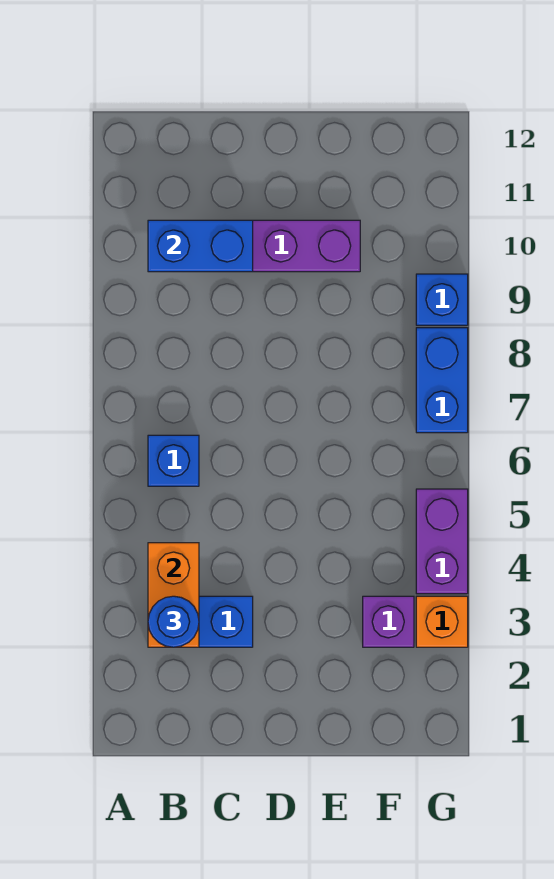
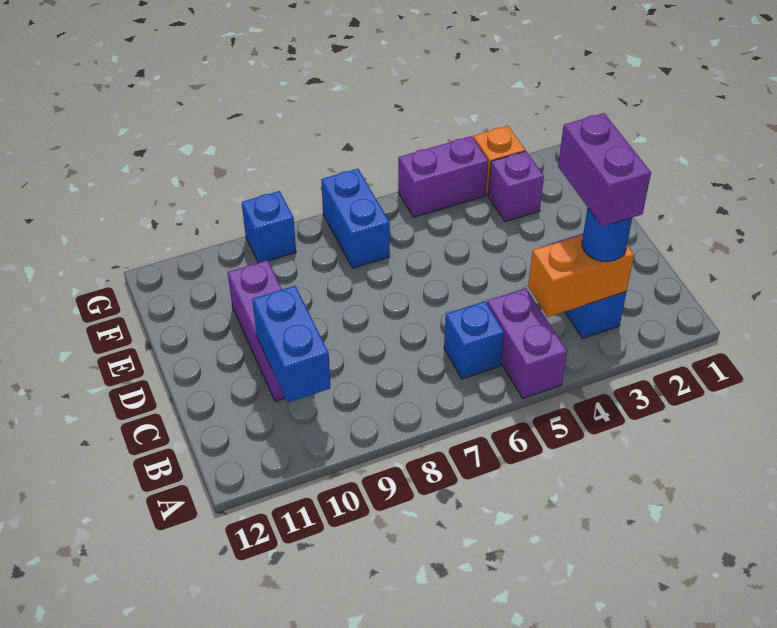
none -> purple brick A5:B5 level 1
none -> purple brick B3:C3 level 4
blue brick G7:G8 level 1 -> blue brick F7:G7 level 1

